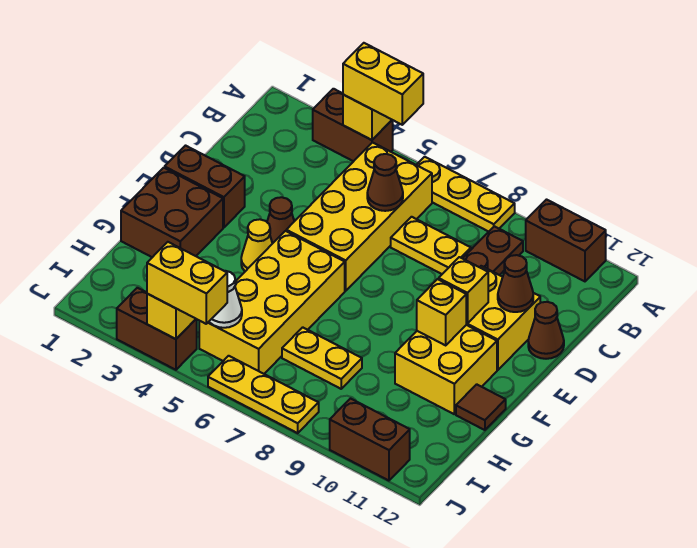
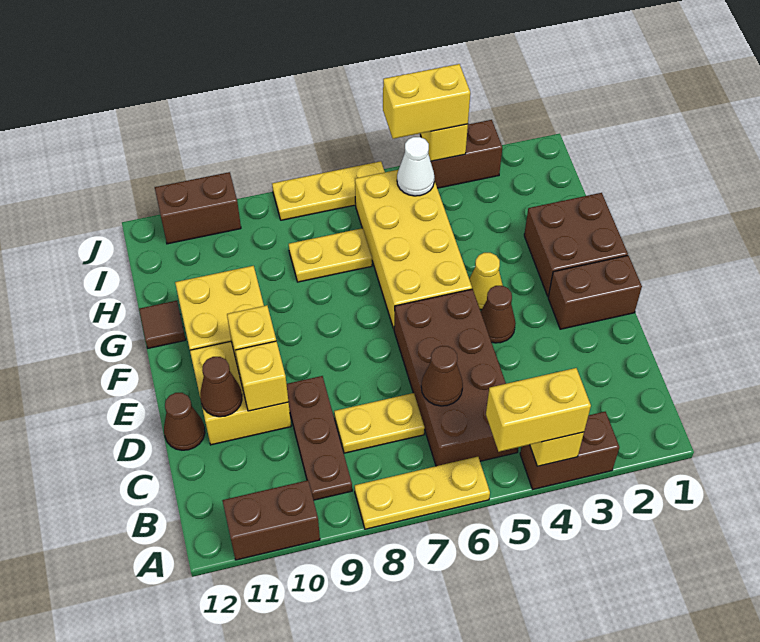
yellow brick B5:E6 level 1 -> brown brick B5:E6 level 1
yellow brick F10 level 2 -> yellow brick D10 level 2

